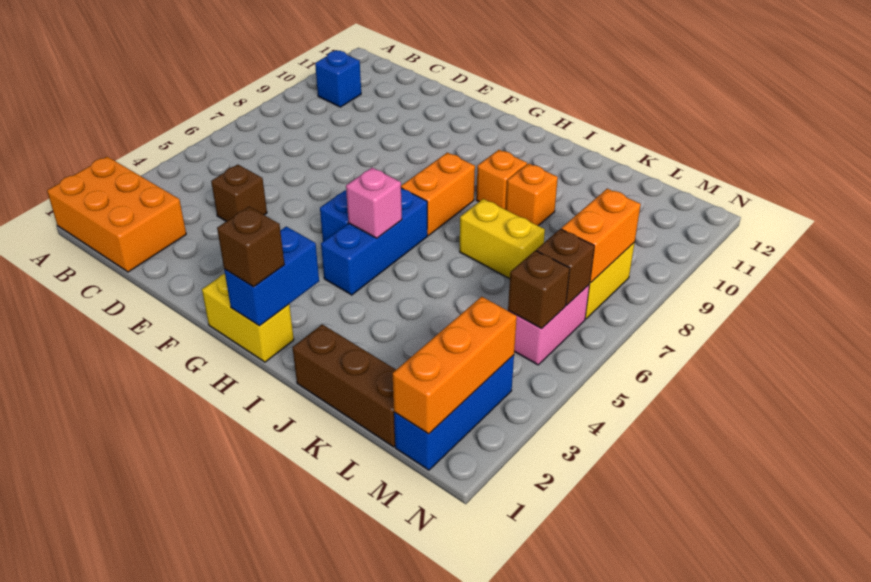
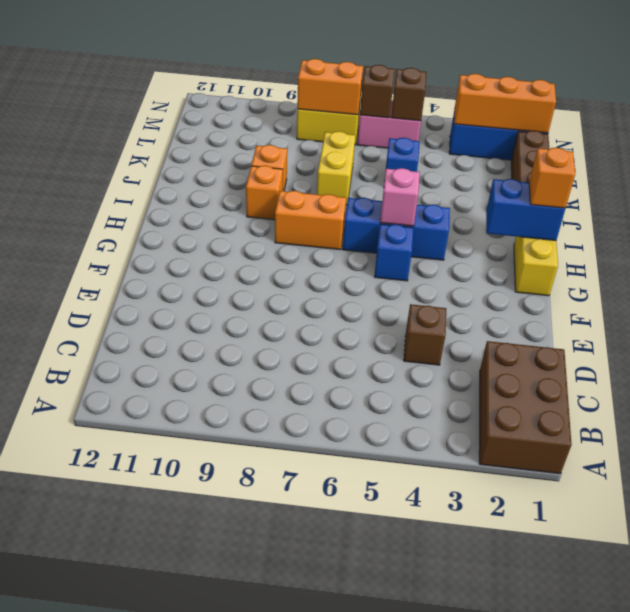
orange brick A1:C2 level 1 -> brown brick A1:C2 level 1
blue brick B10 level 1 -> blue brick K5 level 1
brown brick H1 level 3 -> orange brick H1 level 3

